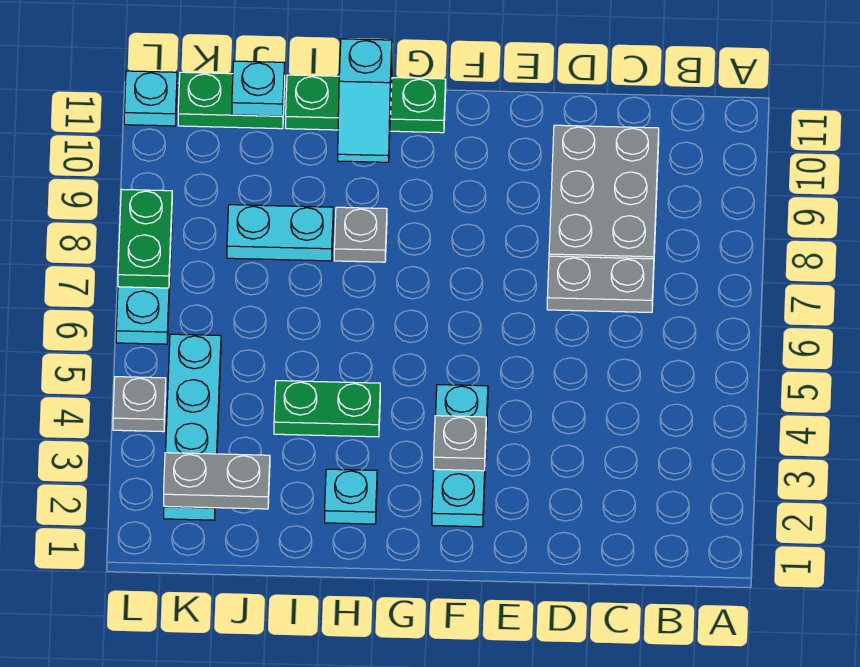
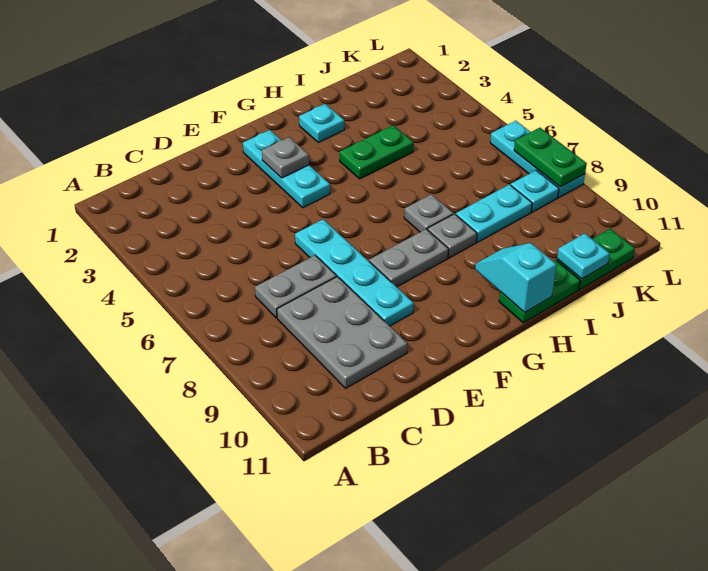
green plate G11:I11 level 1 -> green plate H11:I11 level 1
grey plate J2:K2 level 2 -> grey plate F8:G8 level 1
cyan plate K2:K5 level 1 -> cyan plate E6:E9 level 1
grey plate L4 level 1 -> grey plate H7 level 1
cyan plate L11 level 1 -> cyan plate K8 level 1

